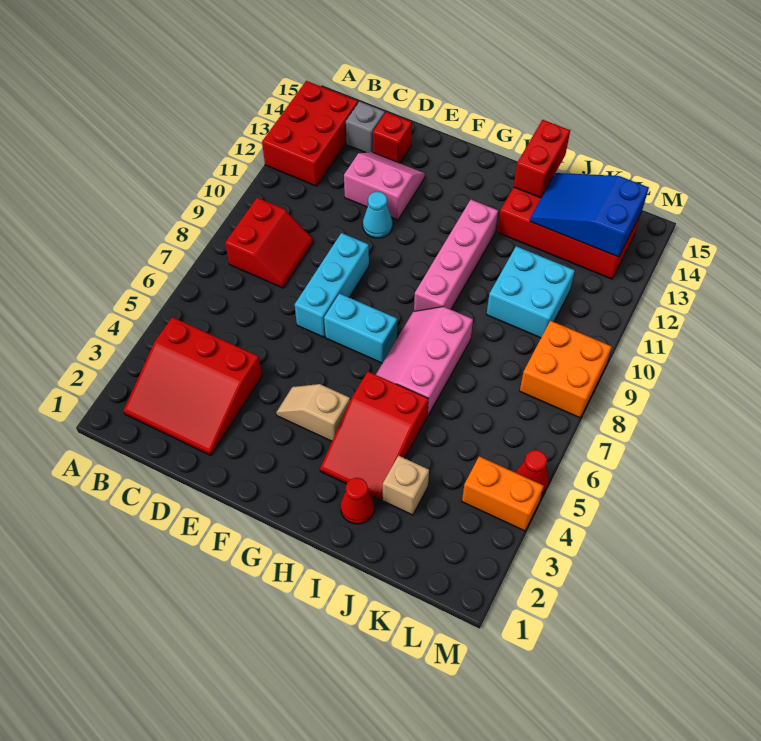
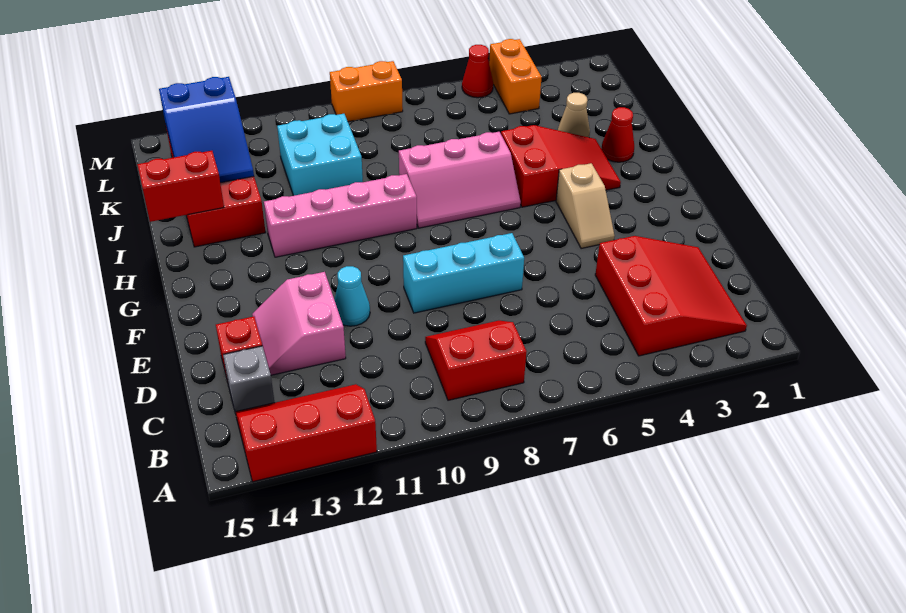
red brick A12:B14 level 1 -> red slope A12:B14 level 1 top A
cyan brick F7:G7 level 1 -> none
tan brick J3 level 1 -> tan cone J3 level 1
orange brick L8:M9 level 1 -> orange brick M8:M9 level 1

